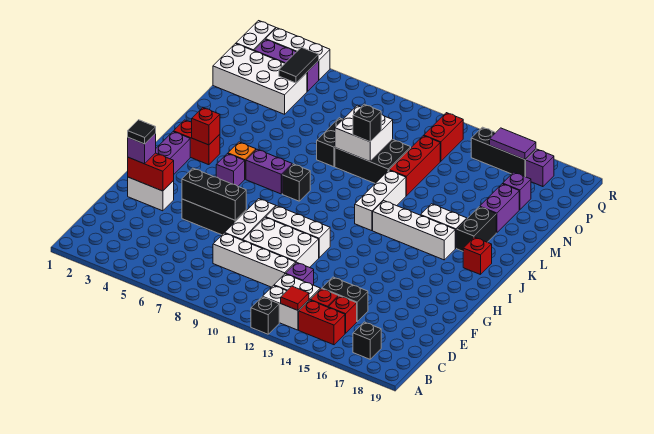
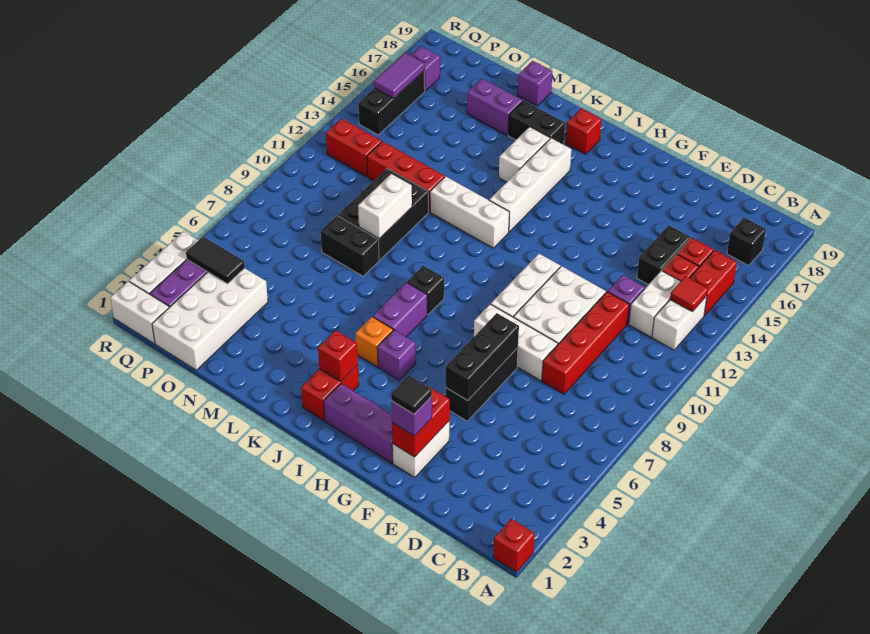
none -> red brick A1 level 1
black brick A12 level 1 -> none
white brick D8:D11 level 1 -> red brick D8:D11 level 1
white brick M9:N10 level 2 -> white brick M9:M10 level 2
black brick M10 level 3 -> none
purple brick O17 level 1 -> purple brick M19 level 1

